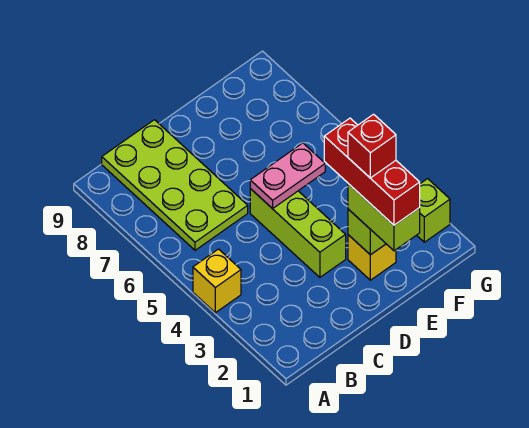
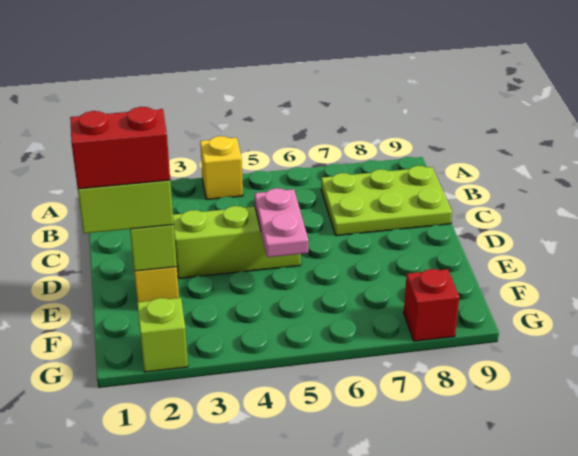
lime plate B6:C9 level 1 -> lime plate B7:C9 level 1
red brick E1:E3 level 4 -> red brick E1:E2 level 4
red brick E2 level 5 -> red brick G8 level 1

